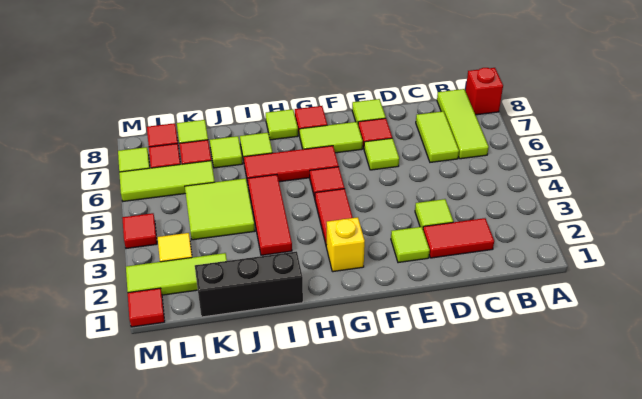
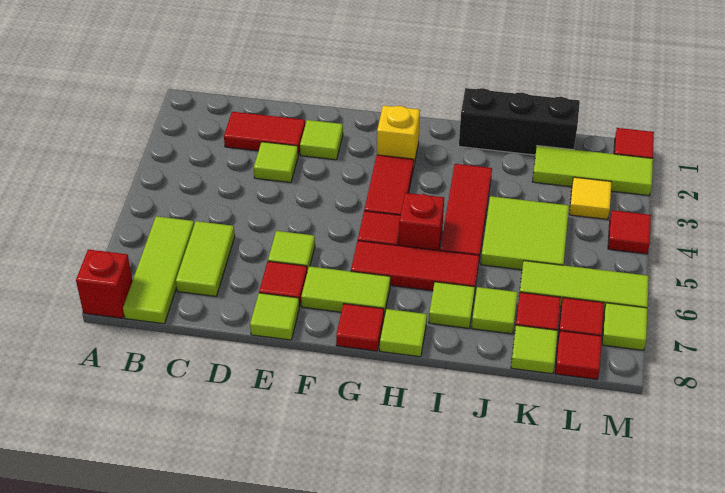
none -> red brick H5 level 1

